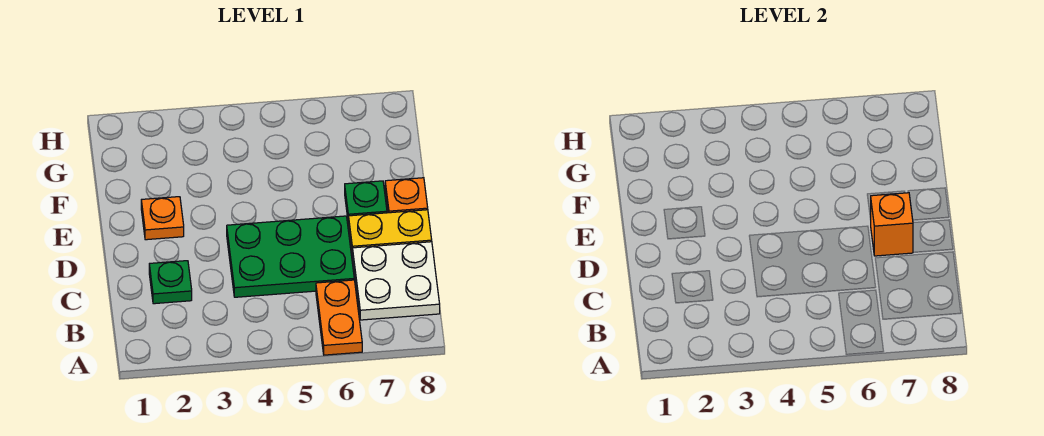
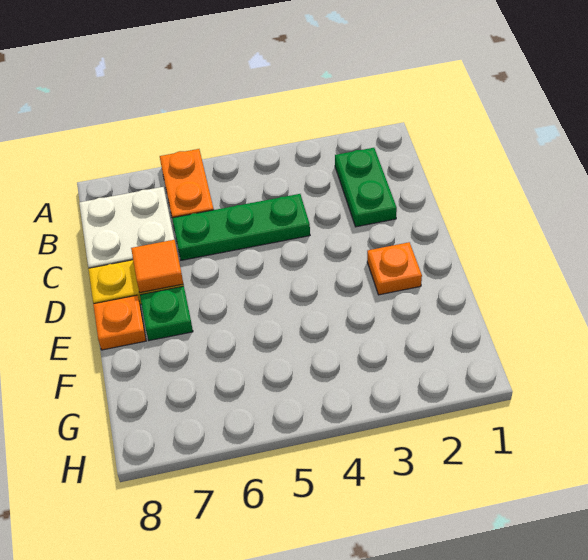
green plate C2 level 1 -> green plate B2:C2 level 1
green plate C4:D6 level 1 -> green plate C4:C6 level 1
orange brick D7 level 2 -> orange tile D7 level 2

